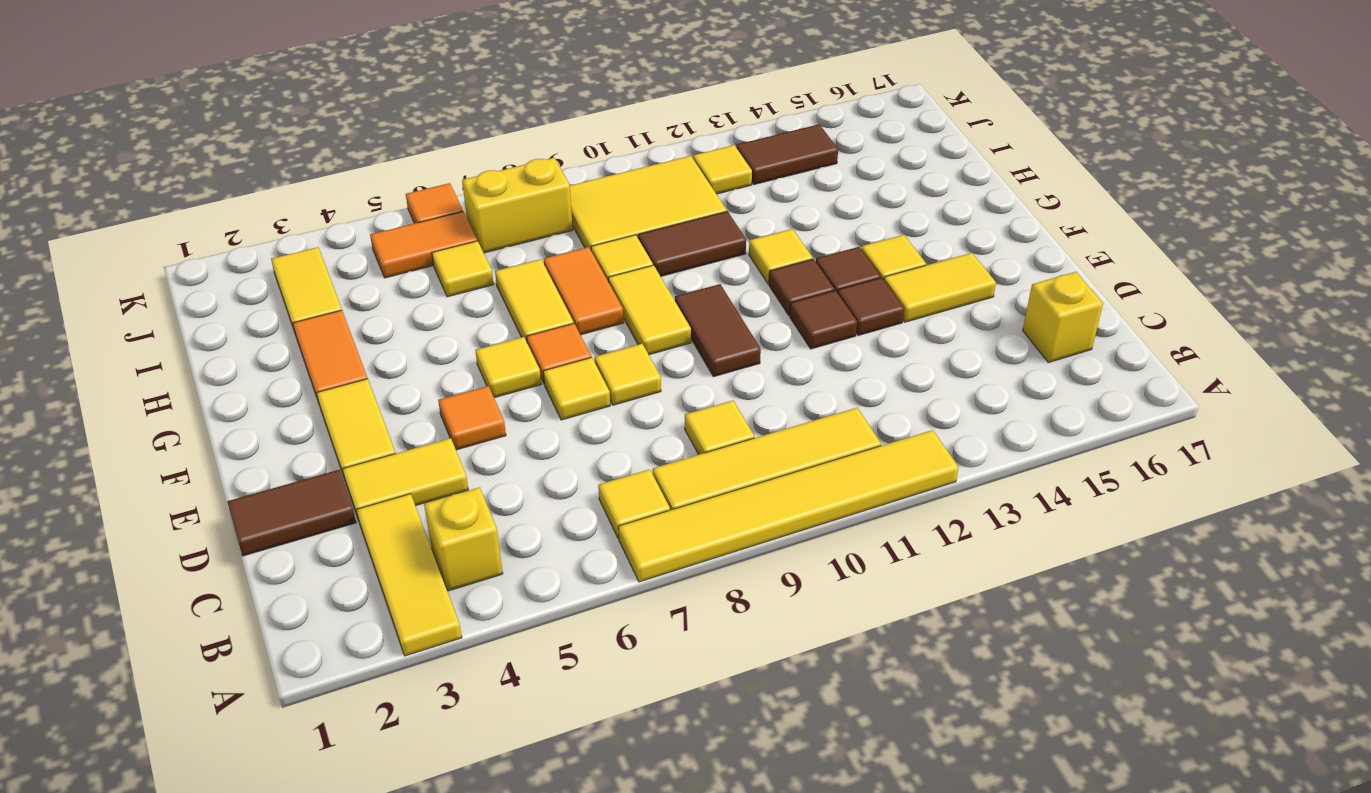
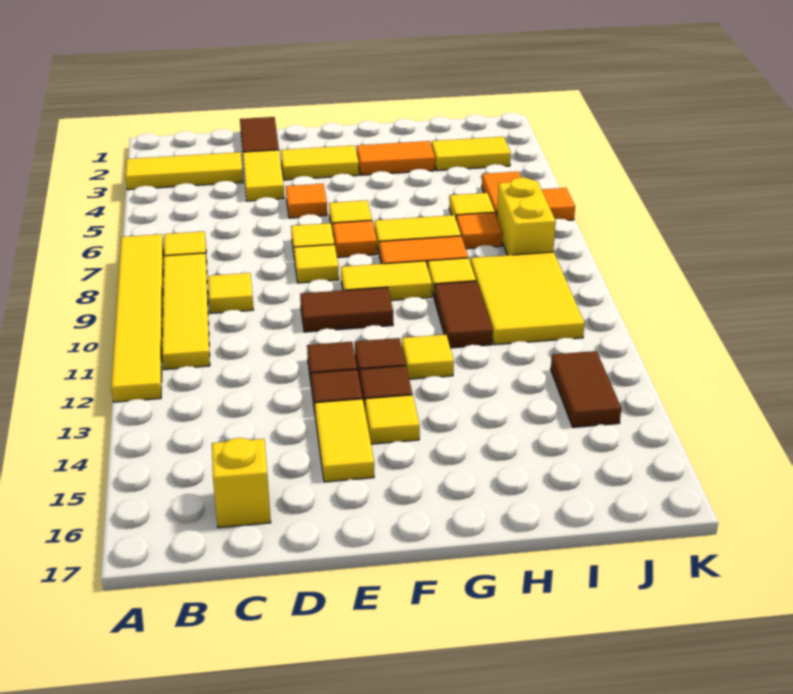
yellow brick B4 level 1 -> none
none -> orange tile I7 level 1
yellow tile J12 level 1 -> none

